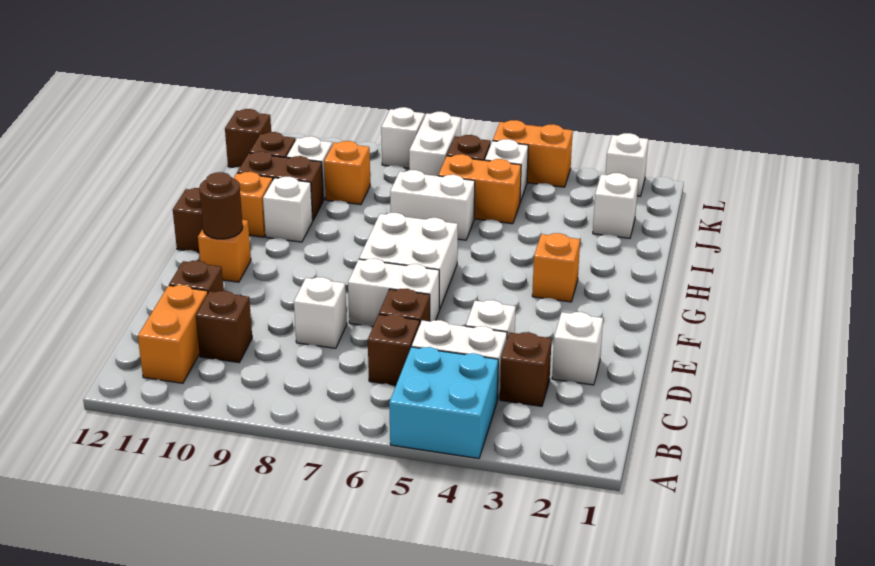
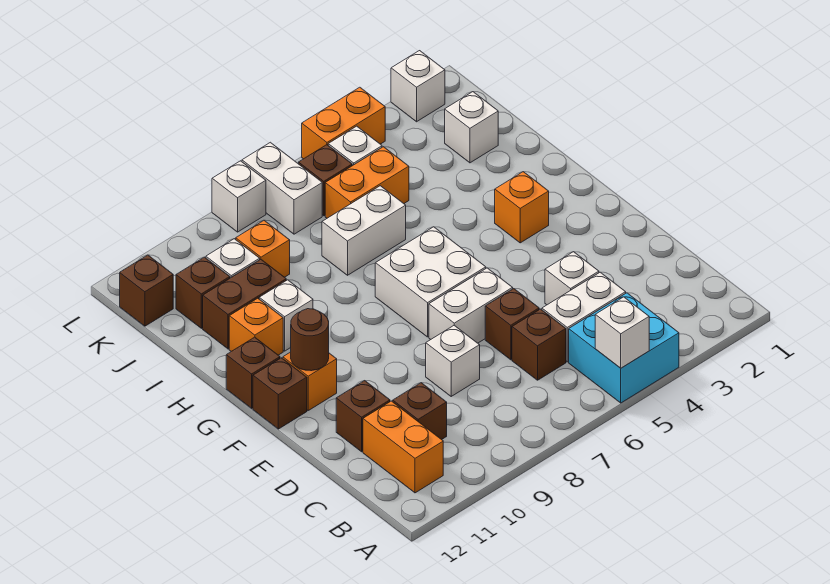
brown brick C3 level 1 -> brown brick F12 level 1
white brick D2 level 1 -> white brick A5 level 2

